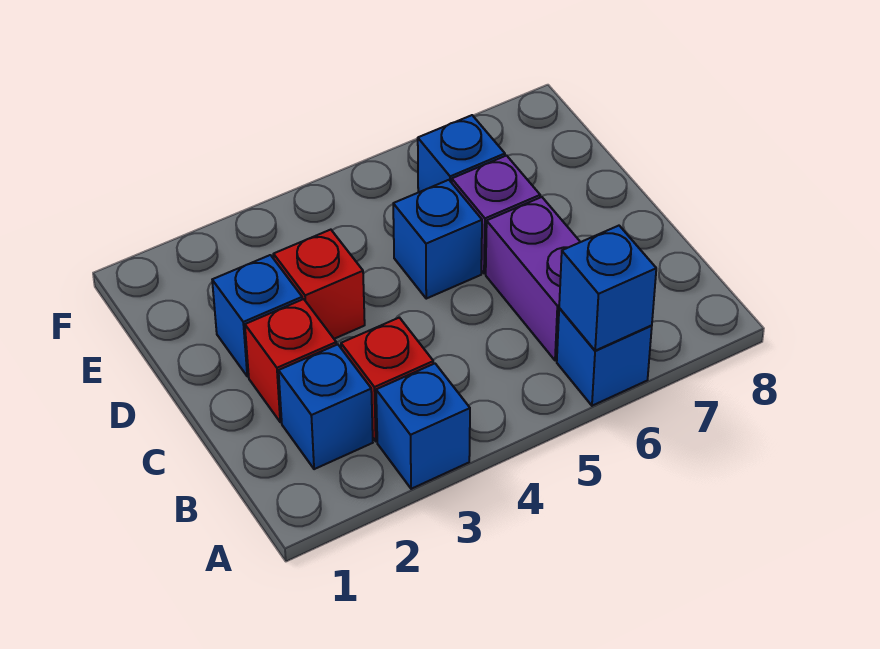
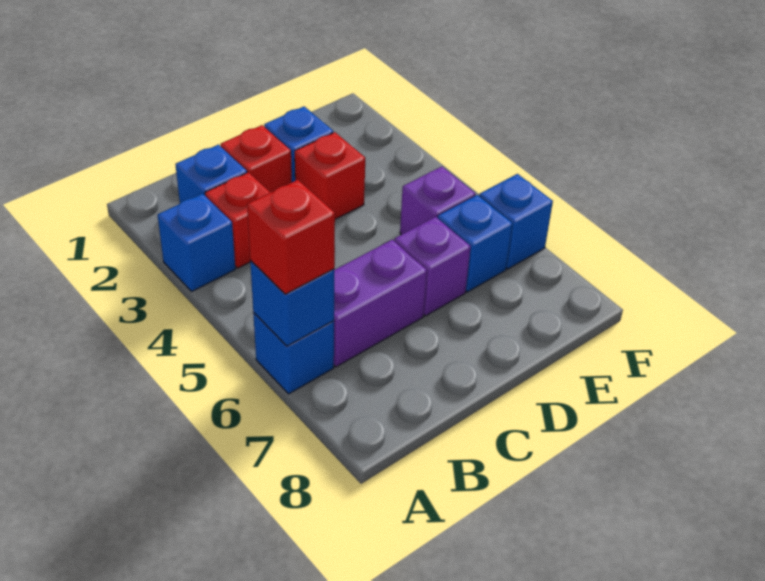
none -> red brick A6 level 3
blue brick D5 level 1 -> blue brick F6 level 1
none -> purple brick E5 level 1

